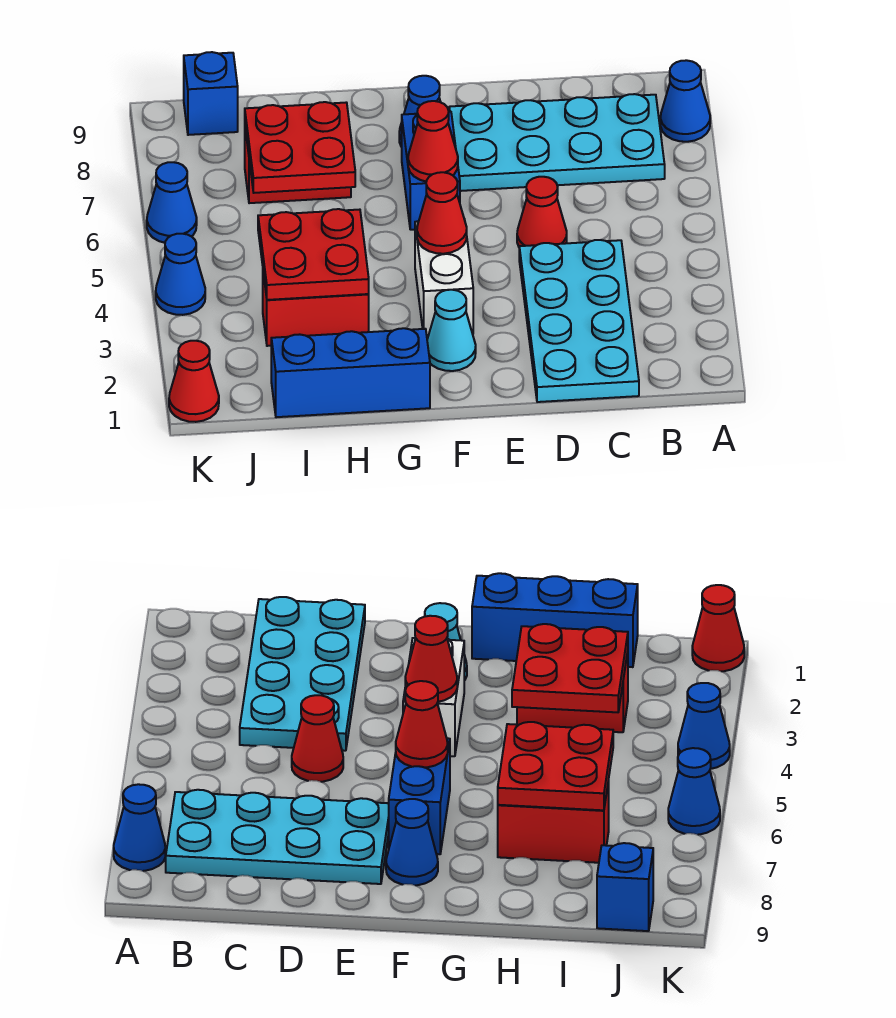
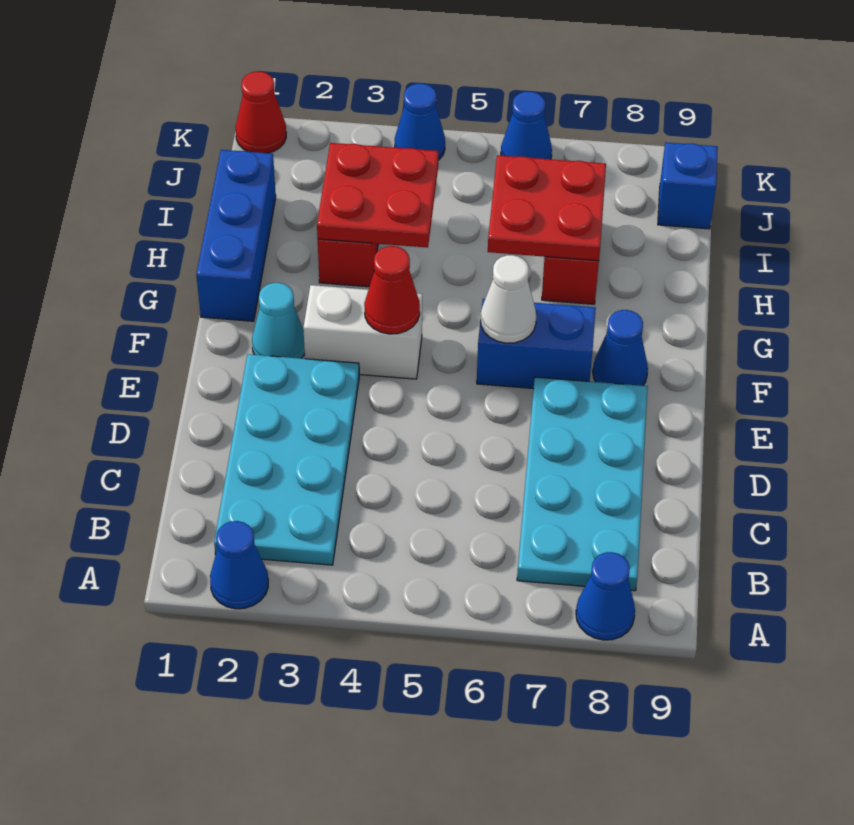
none -> blue cone A2 level 1
cyan plate C1:D4 level 1 -> cyan plate B2:E3 level 1
red cone D5 level 1 -> none
red cone F6 level 2 -> white cone F6 level 2

